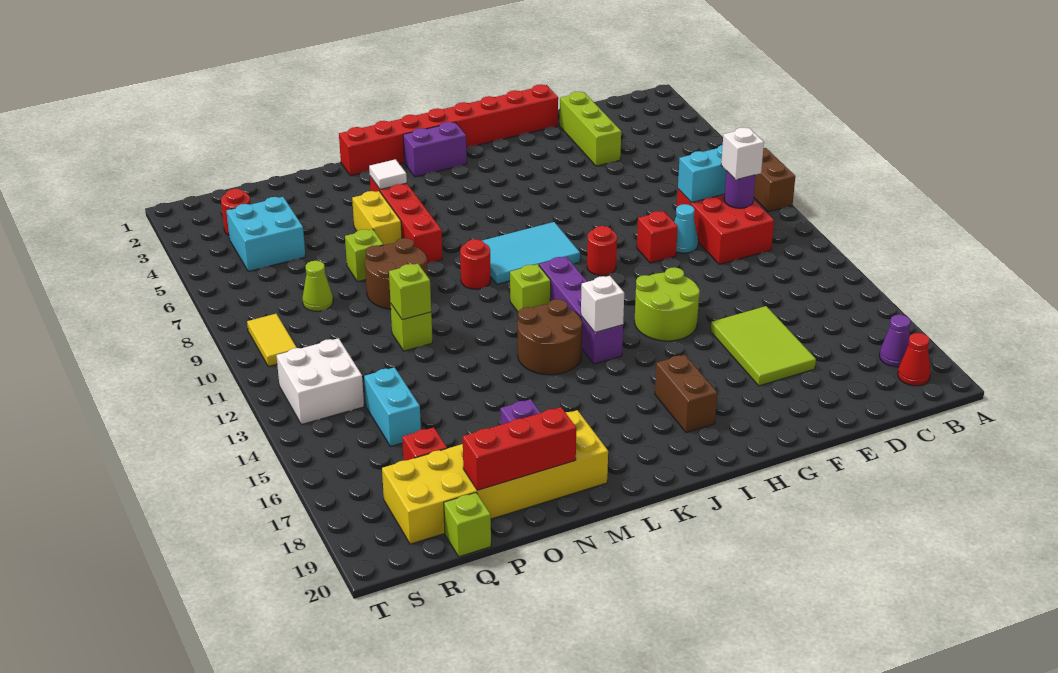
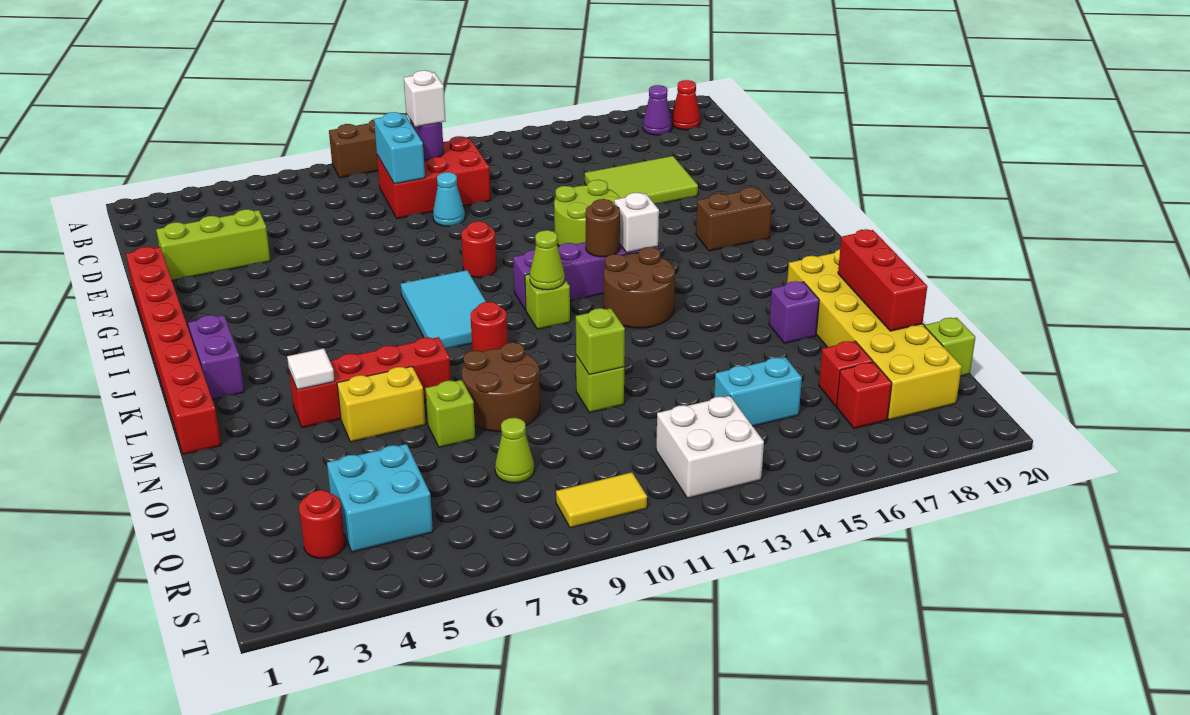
red brick F10 level 1 -> red brick R17 level 1
none -> brown round brick J13 level 2
none -> lime cone K11 level 2

